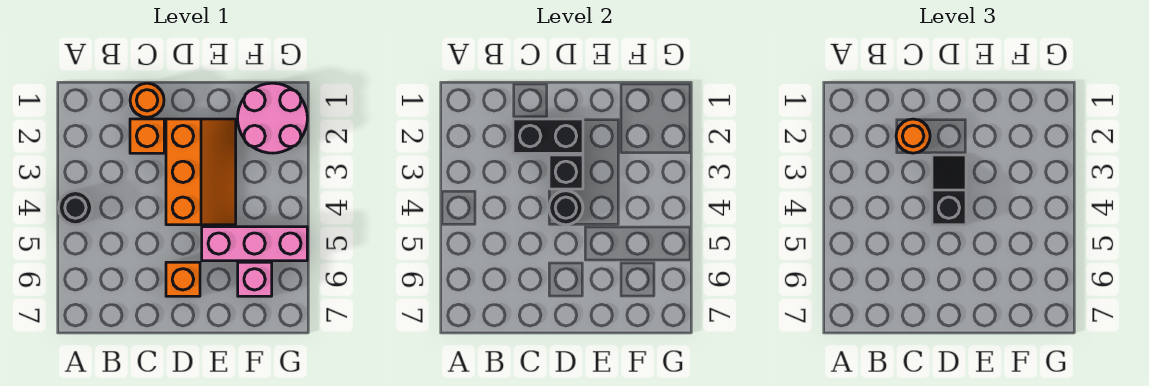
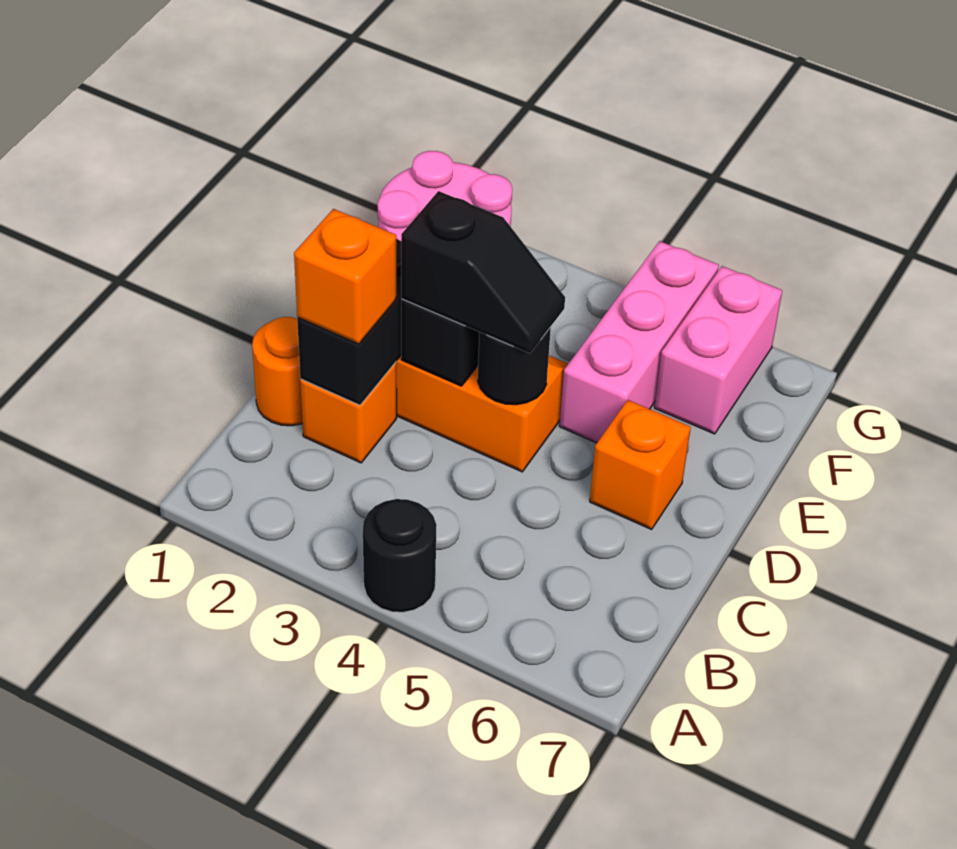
orange round brick C2 level 3 -> orange brick C2 level 3
black slope D3:D4 level 3 top 4 -> black slope D3:D4 level 3 top 3
pink brick F6 level 1 -> pink brick F6:G6 level 1

